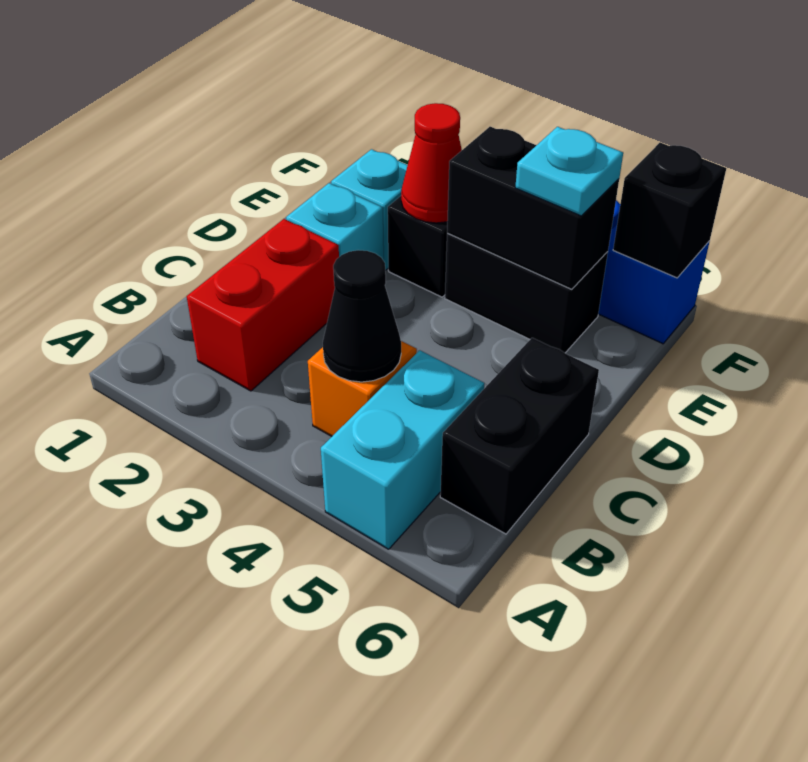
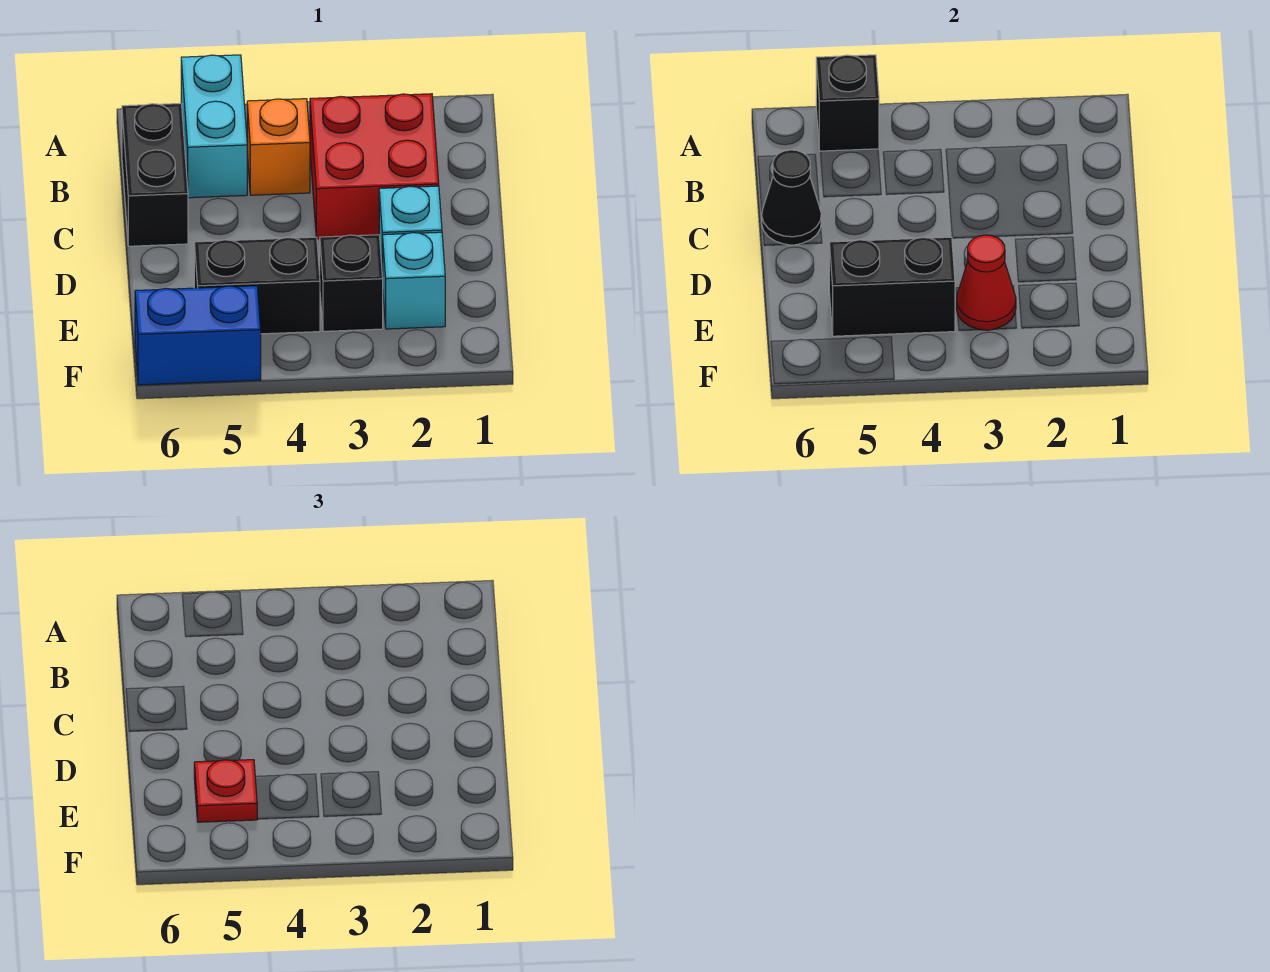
red brick B2:C2 level 1 -> red brick B2:C3 level 1
black cone B4 level 2 -> black cone C6 level 2
cyan plate E5 level 3 -> red plate E5 level 3
black brick F6 level 2 -> black brick A5 level 2

